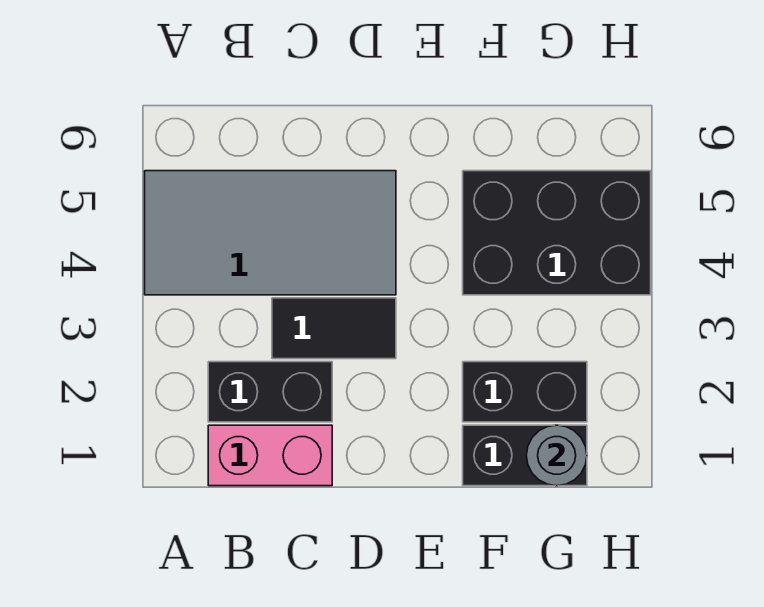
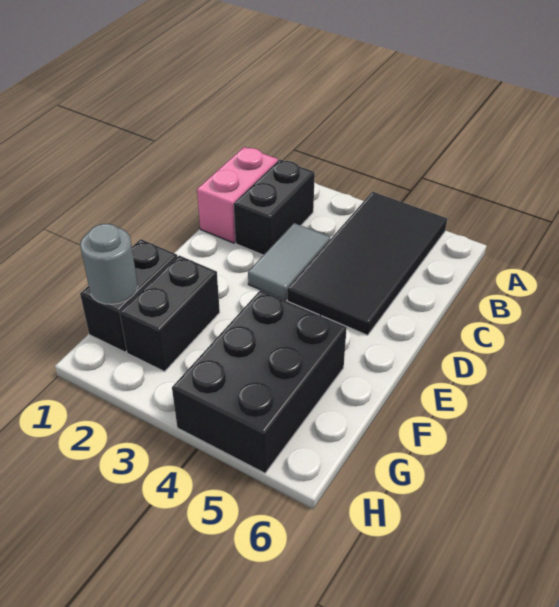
grey tile A4:D5 level 1 -> black tile A4:D5 level 1
black tile C3:D3 level 1 -> grey tile C3:D3 level 1

